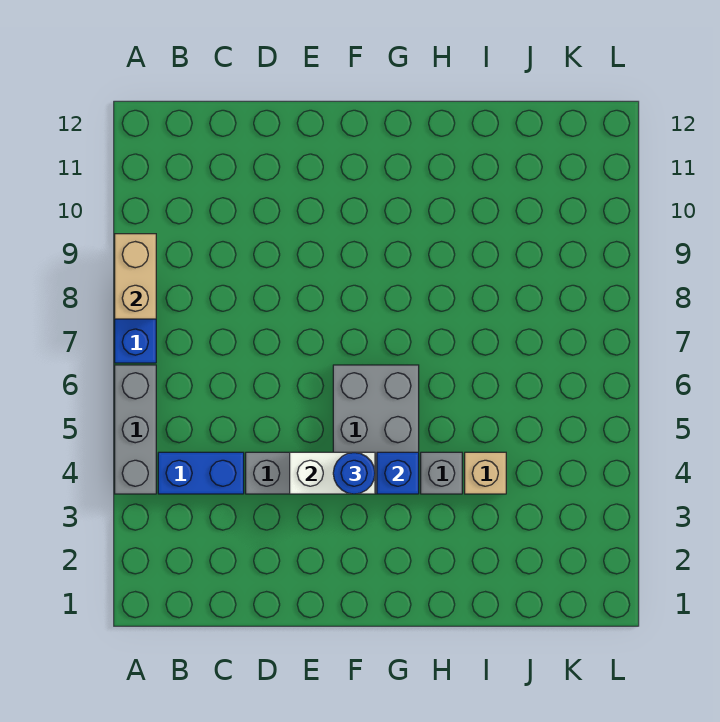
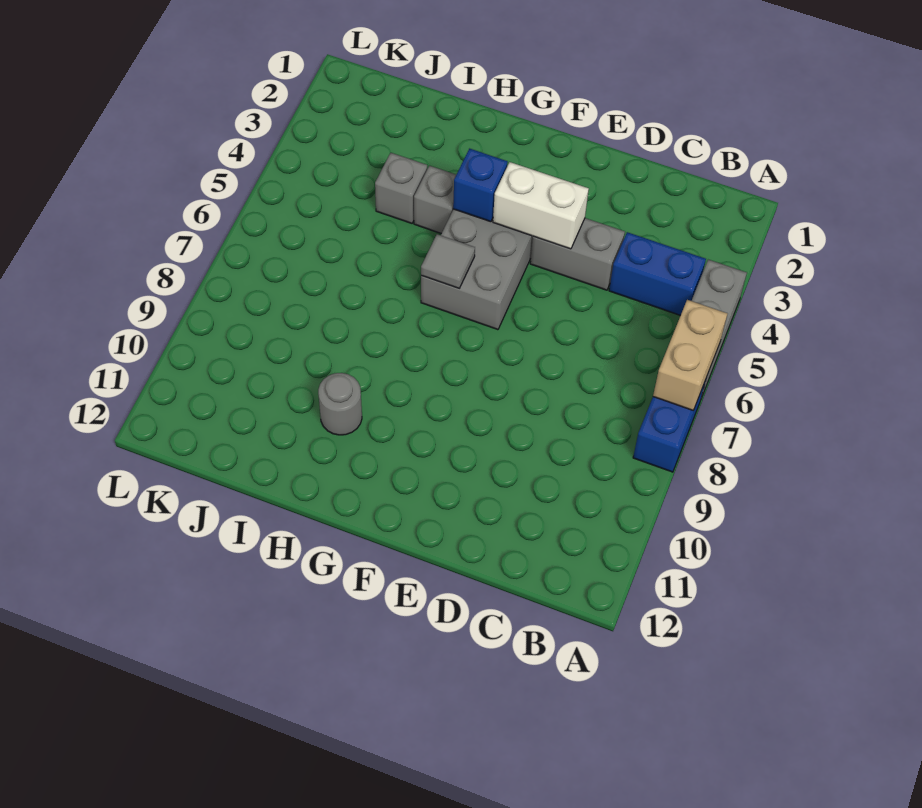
tan brick A8:A9 level 2 -> tan brick A6:A7 level 2
blue round brick F4 level 3 -> none
none -> grey tile G6 level 2
none -> grey round brick H10 level 1
tan brick I4 level 1 -> grey brick I4 level 1

